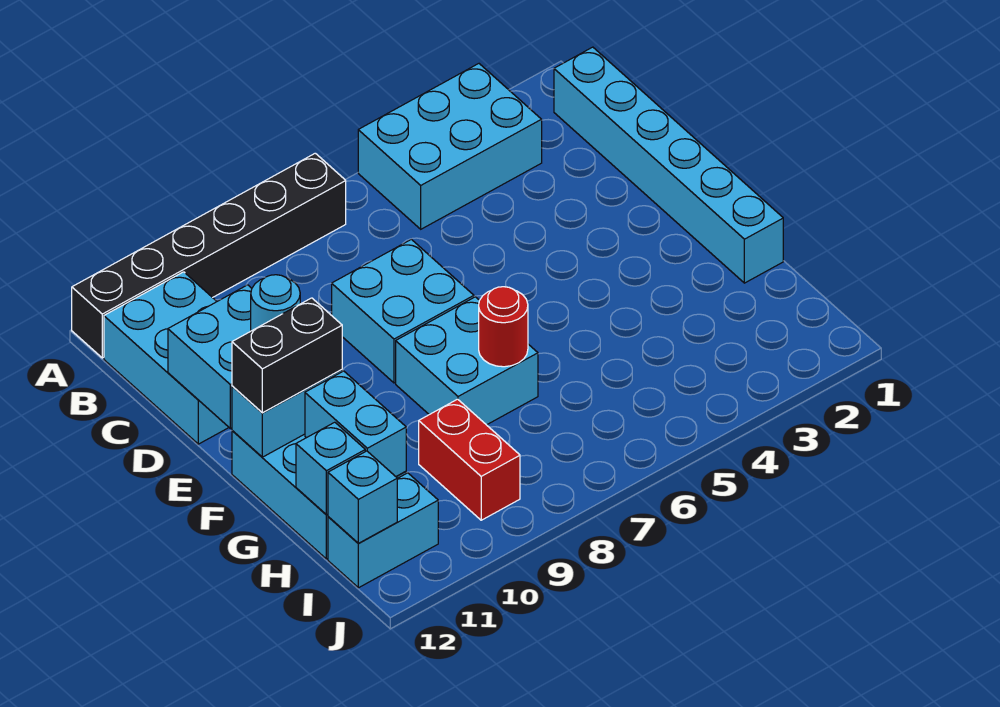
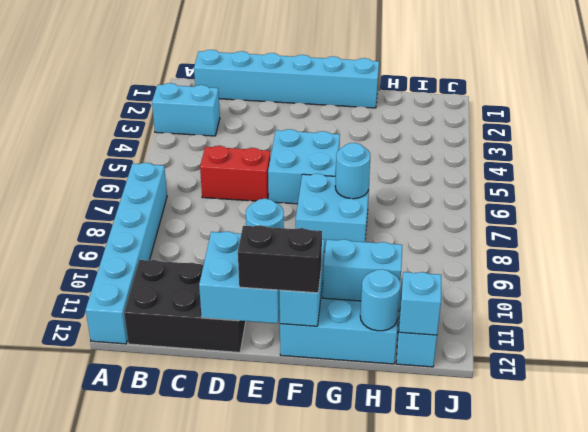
cyan brick A3:B5 level 1 -> cyan brick A3:B3 level 1
black brick A7:A12 level 1 -> cyan brick A7:A12 level 1
cyan brick B11:D12 level 1 -> black brick B11:D12 level 1
cyan brick D7:E8 level 1 -> cyan brick E5:F6 level 1
black brick F11:F12 level 3 -> black brick E12:F12 level 3
red round brick G7 level 2 -> cyan round brick G7 level 2
red brick H9:I9 level 1 -> red brick C6:D6 level 1
cyan brick H12 level 2 -> cyan round brick H12 level 2

